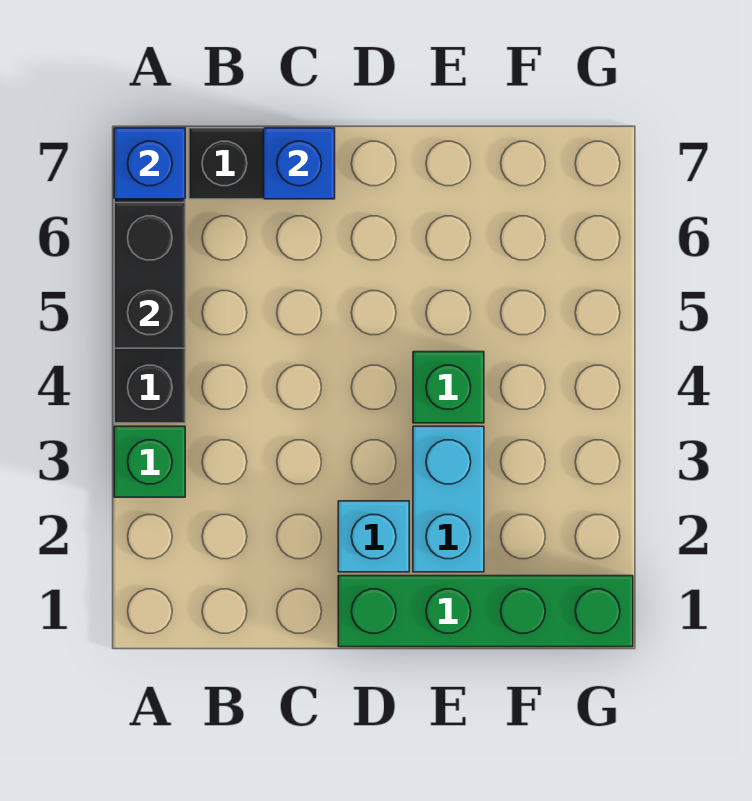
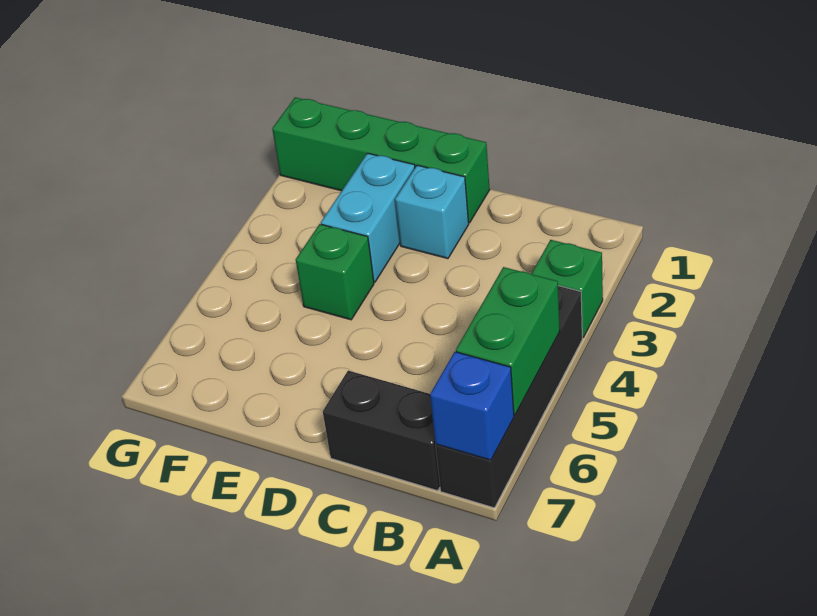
black brick A5:A6 level 2 -> green brick A5:A6 level 2
blue brick C7 level 2 -> none

